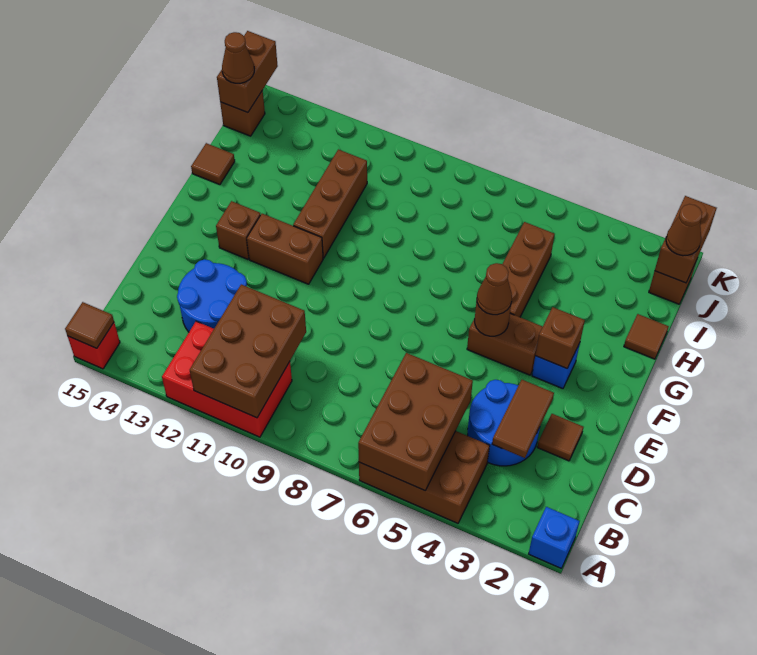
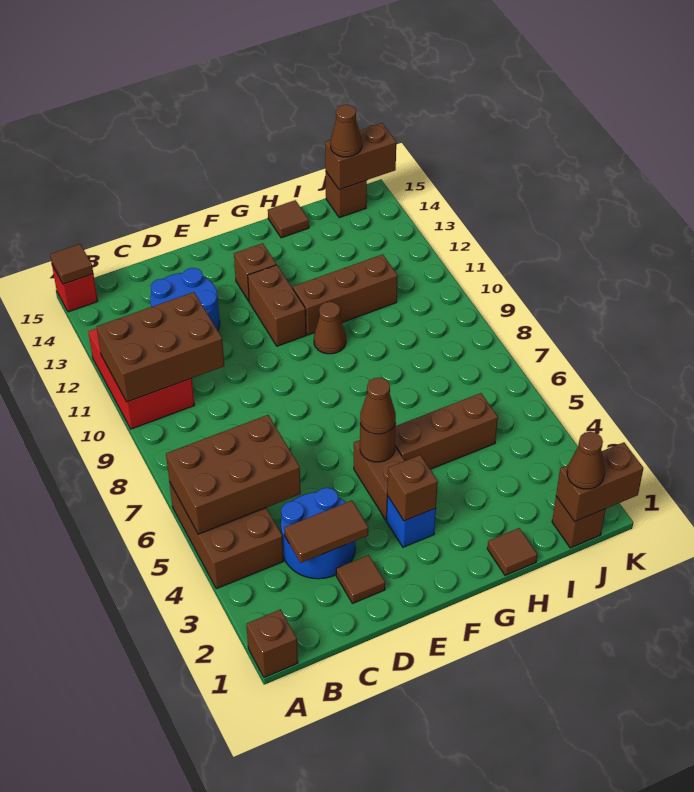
blue brick A1 level 1 -> brown brick A1 level 1
none -> brown cone G10 level 1

